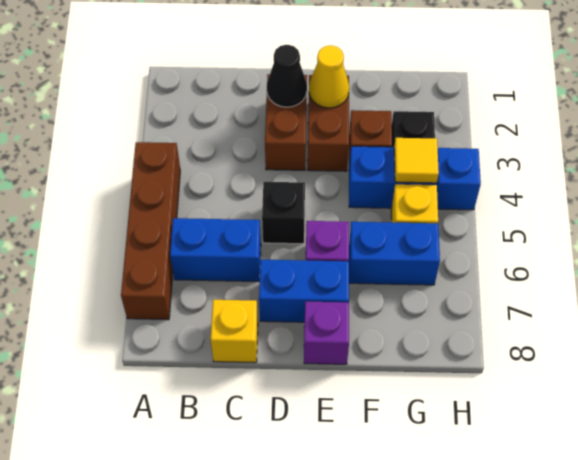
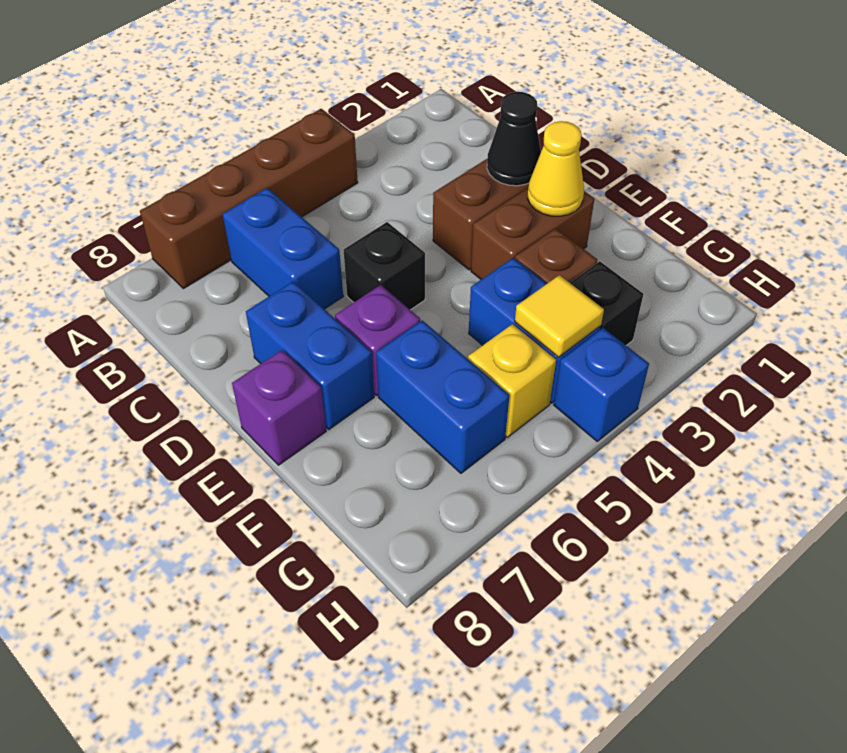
yellow brick C8 level 1 -> none

